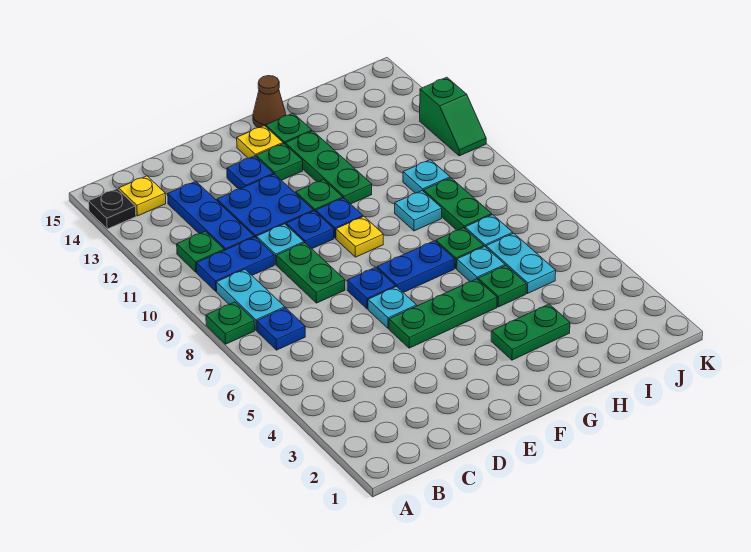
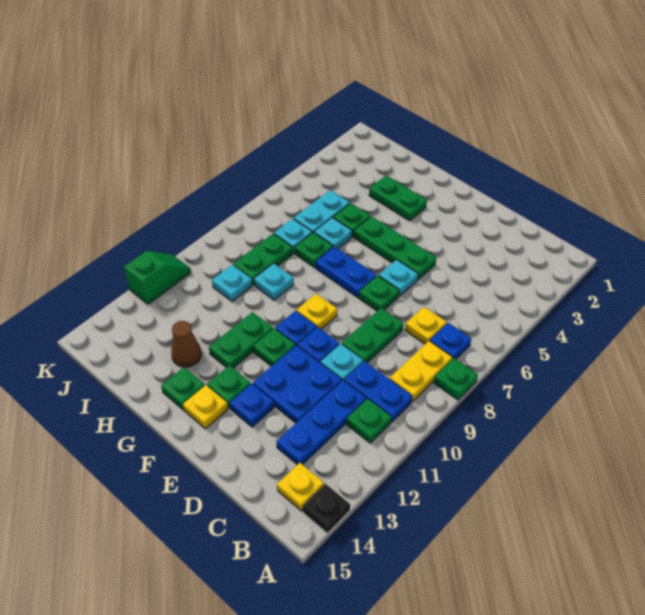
cyan plate B8:B9 level 1 -> yellow plate B8:B9 level 1
none -> yellow plate C7 level 1
blue plate E7 level 1 -> green plate E7 level 1
green plate G11:G13 level 1 -> green plate G11:G12 level 1
brown cone G15 level 1 -> brown cone H13 level 1

